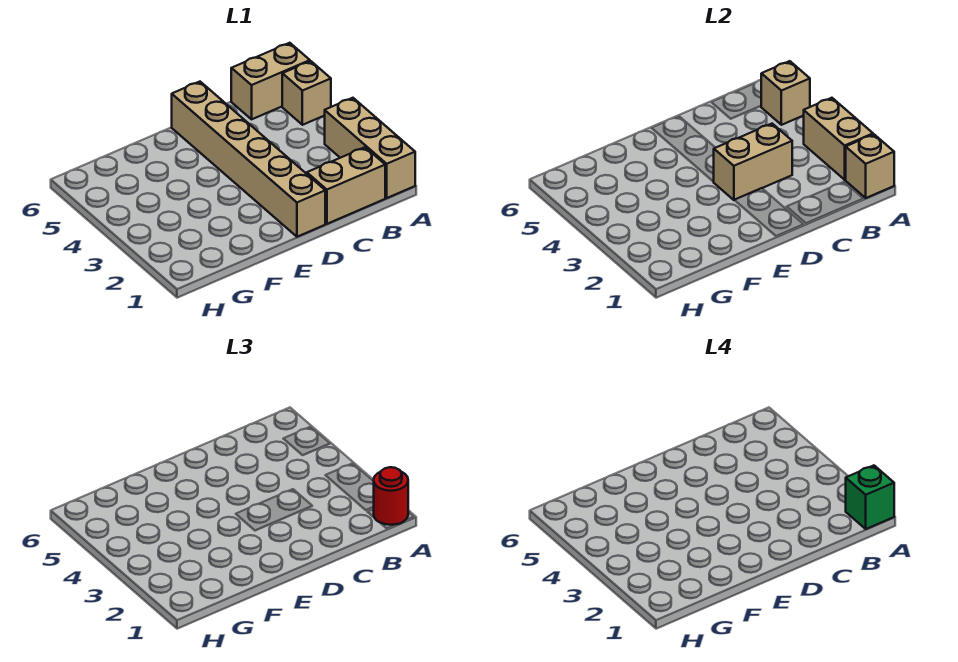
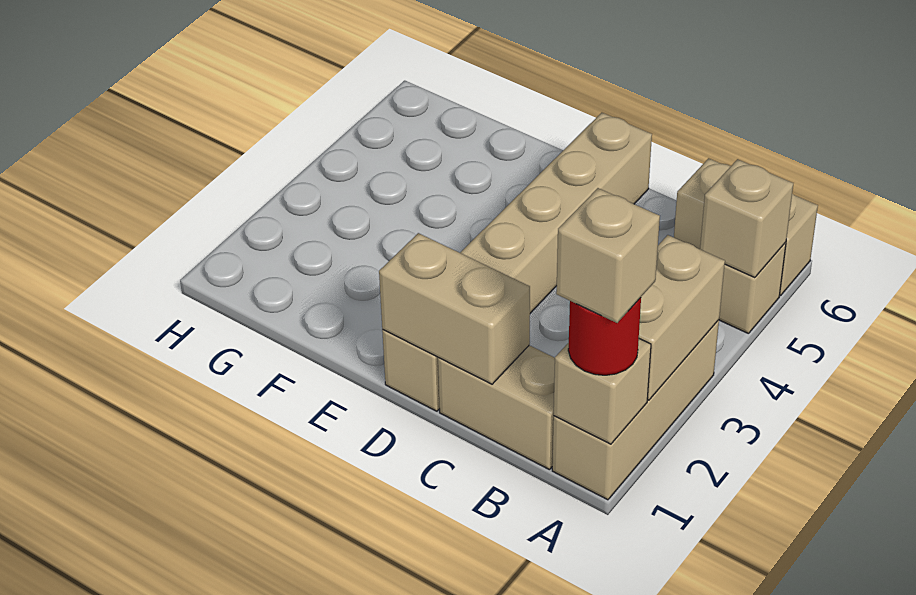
green brick A1 level 4 -> tan brick A1 level 4
tan brick C3:D3 level 2 -> tan brick C1:D1 level 2

